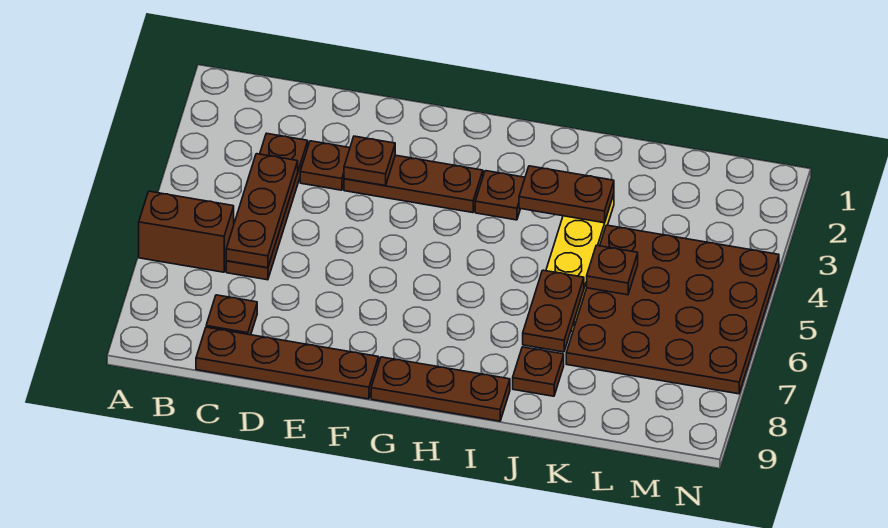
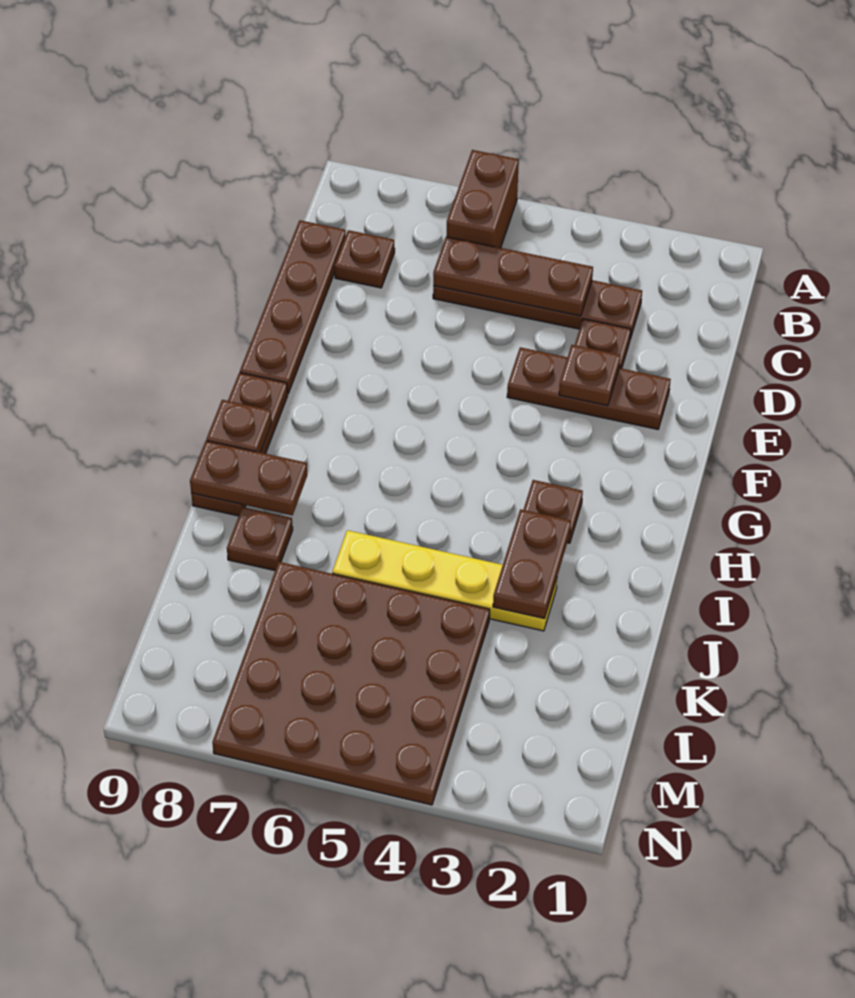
brown plate E3:G3 level 1 -> brown plate E2:E4 level 1
brown plate J6:J7 level 2 -> brown plate I8:I9 level 2
brown plate K5 level 2 -> brown plate H9 level 2

